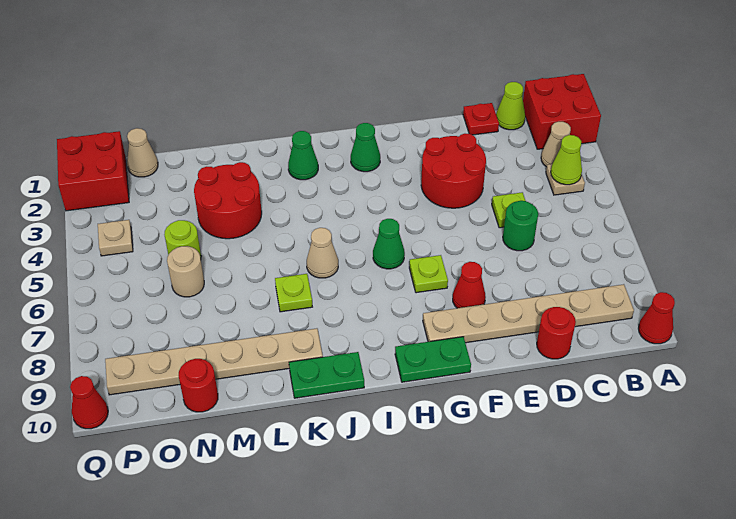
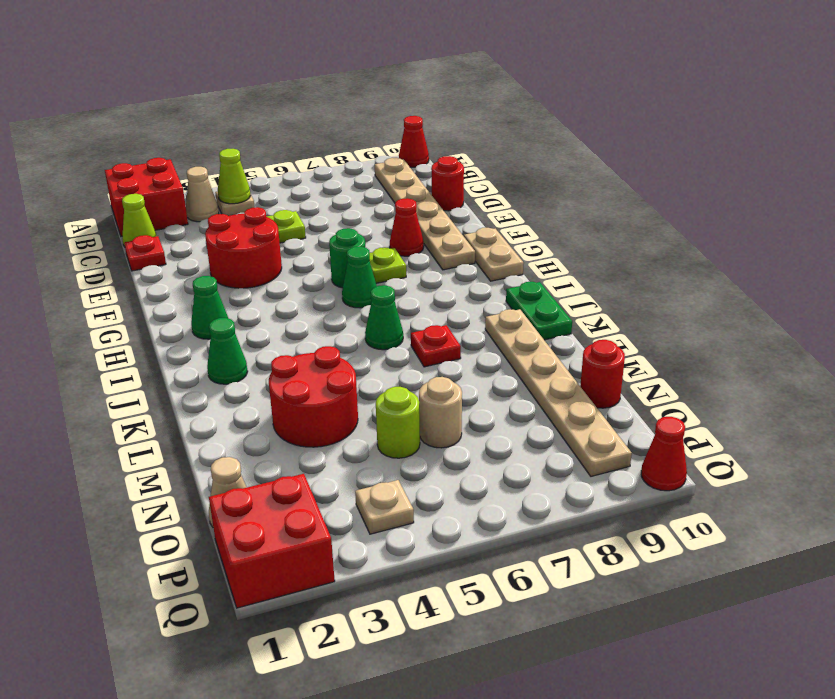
green round brick D6 level 1 -> green round brick G6 level 1
green plate G10:H10 level 1 -> tan plate G10:H10 level 1
tan cone J6 level 1 -> green cone J6 level 1
lime plate K7 level 1 -> red plate K7 level 1

